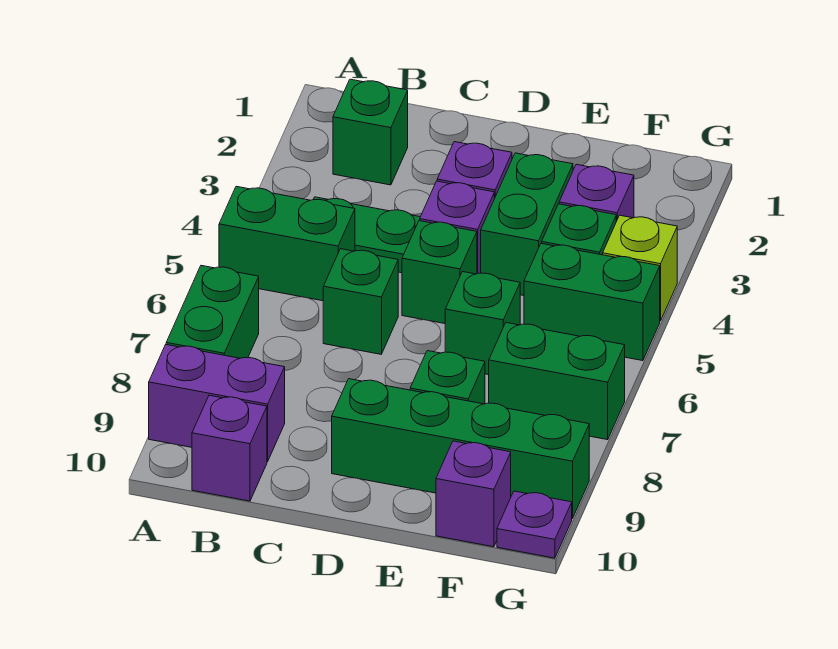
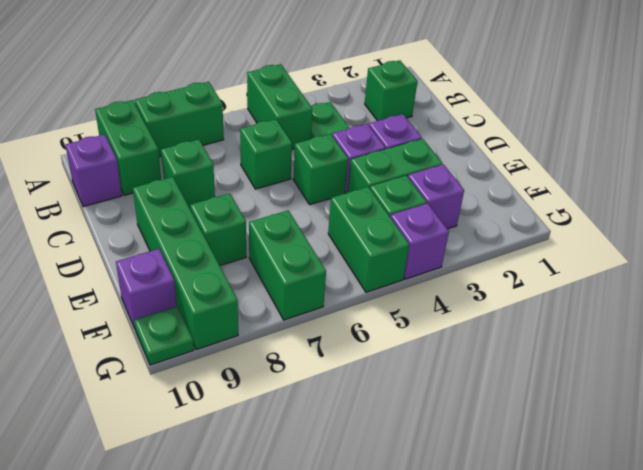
purple brick A9:B9 level 1 -> green brick A9:B9 level 1
green brick E6 level 1 -> green brick C8 level 1
lime brick G4 level 1 -> purple brick G4 level 1
purple plate G10 level 1 -> green plate G10 level 1

